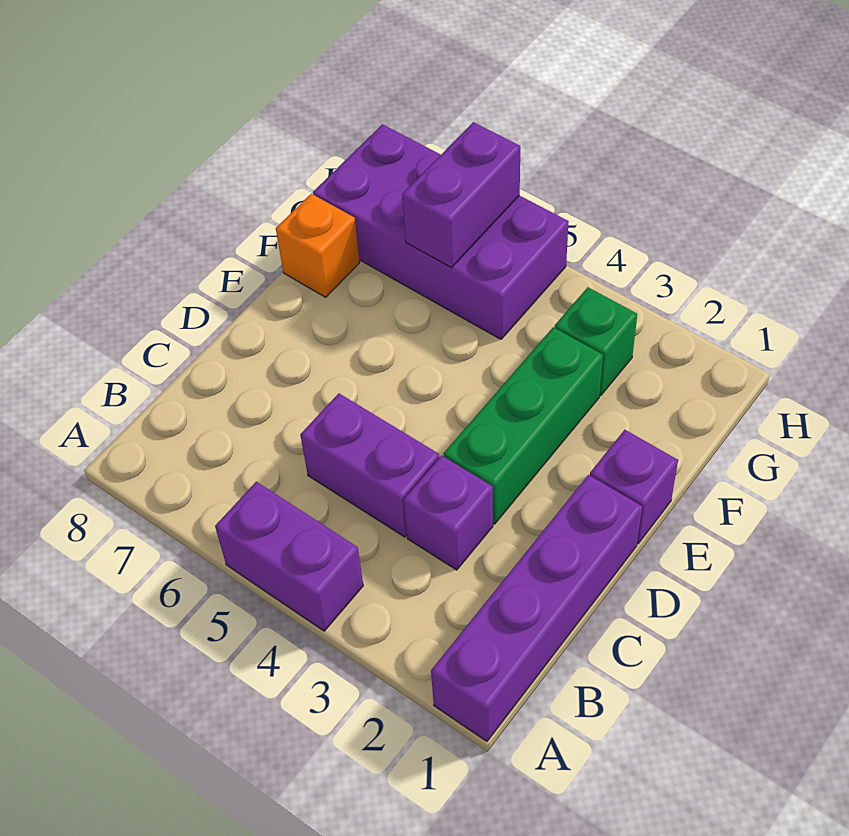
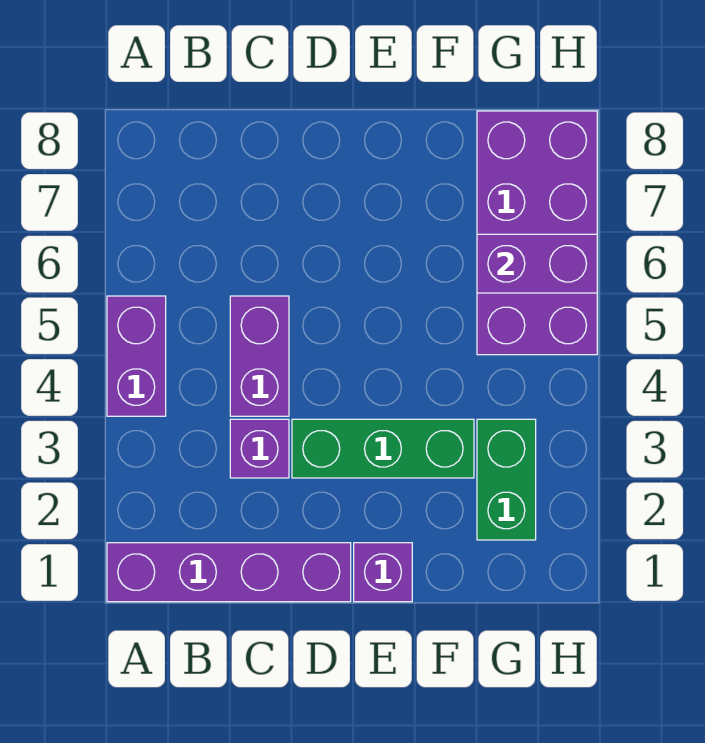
orange brick F8 level 1 -> none
green brick G3 level 1 -> green brick G2:G3 level 1

